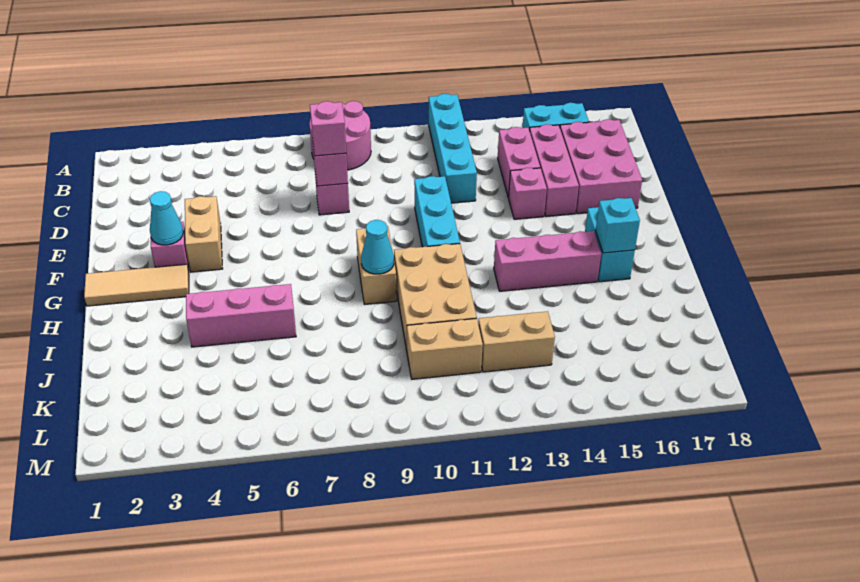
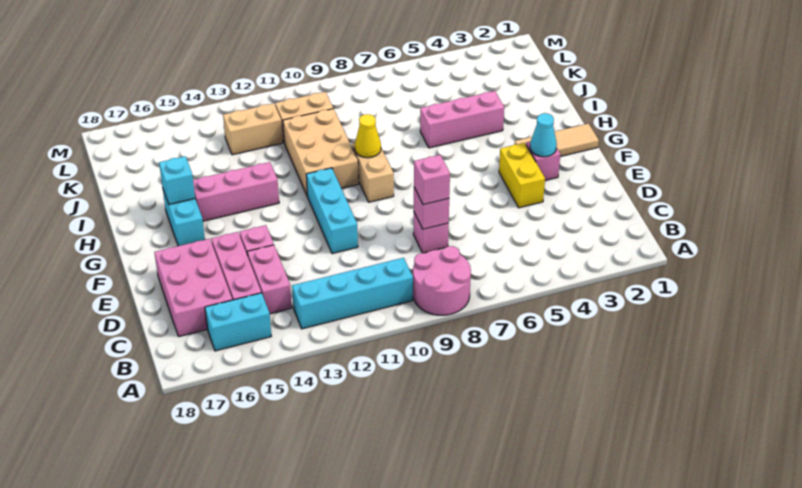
cyan brick A12:D12 level 1 -> cyan brick B10:B13 level 1
tan brick E4:F4 level 1 -> yellow brick E4:F4 level 1
cyan cone H9 level 2 -> yellow cone H9 level 2

